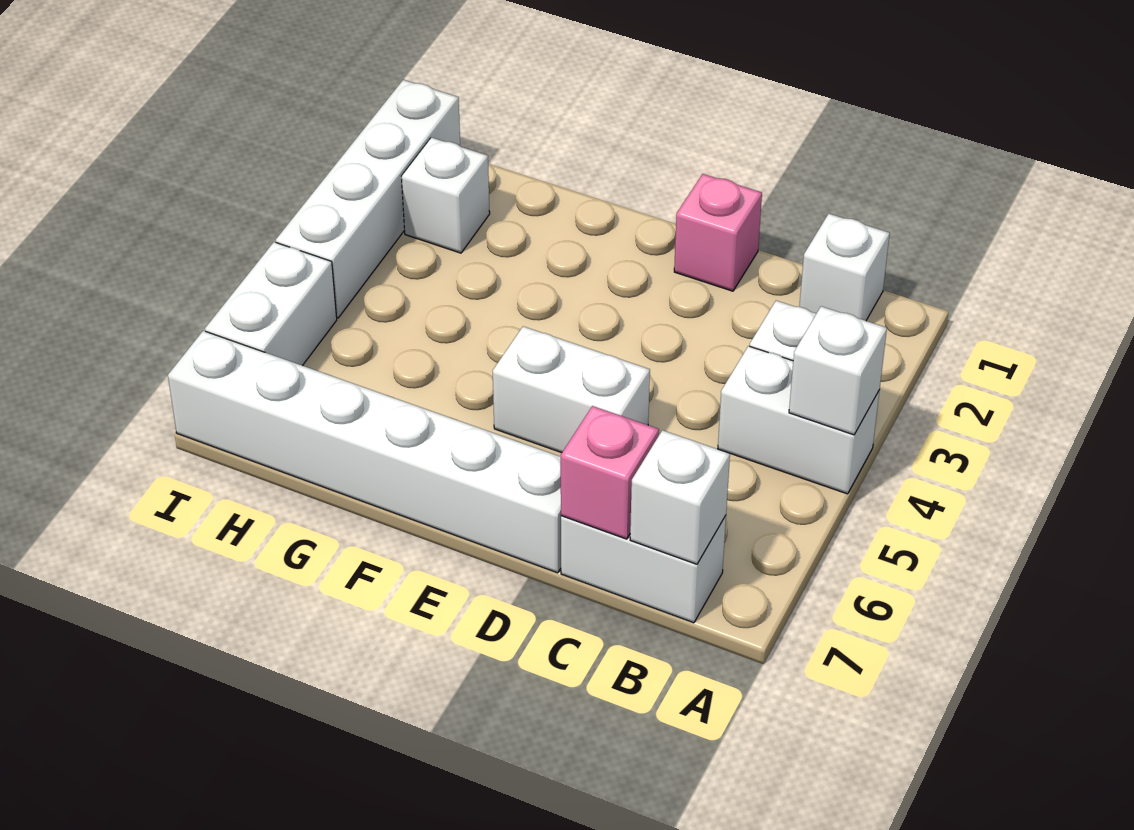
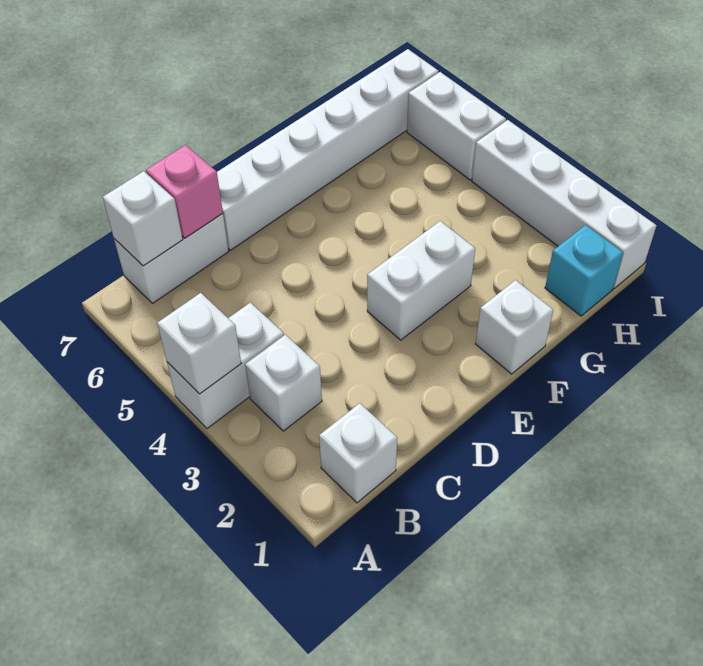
pink brick D1 level 1 -> none
white brick D5:E5 level 1 -> white brick E3:F3 level 1
none -> cyan brick H1 level 1
white brick H2 level 1 -> white brick F1 level 1

